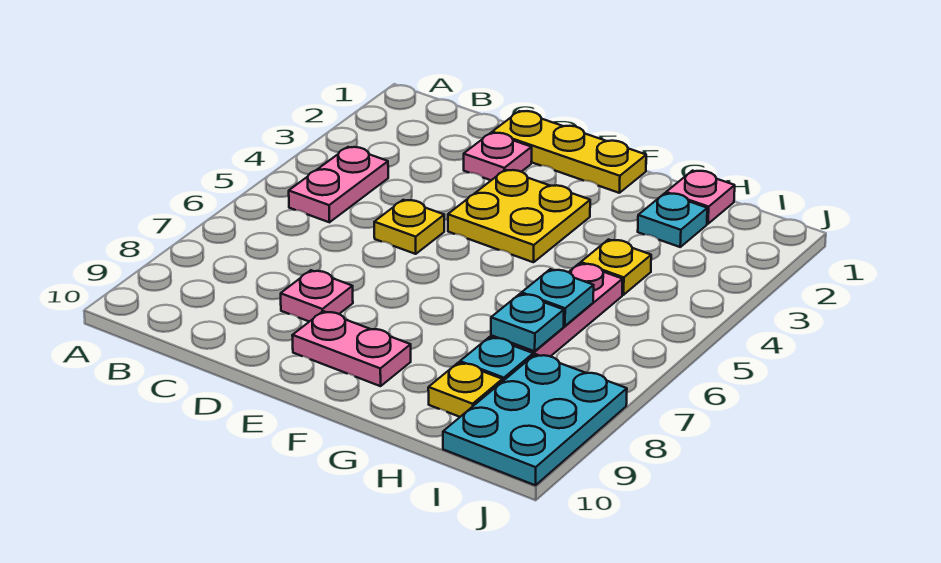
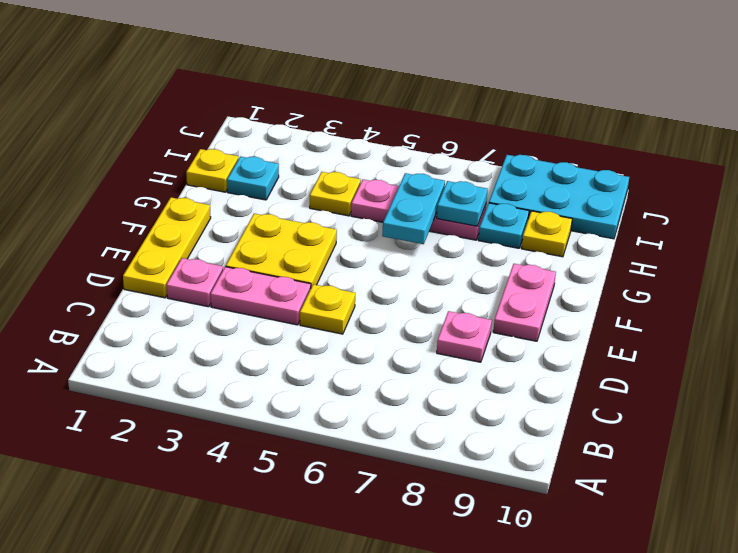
pink plate B4:B5 level 1 -> pink plate D3:D4 level 1
pink plate H1 level 1 -> yellow plate H1 level 1
cyan plate H6 level 2 -> cyan plate G6:H6 level 2

